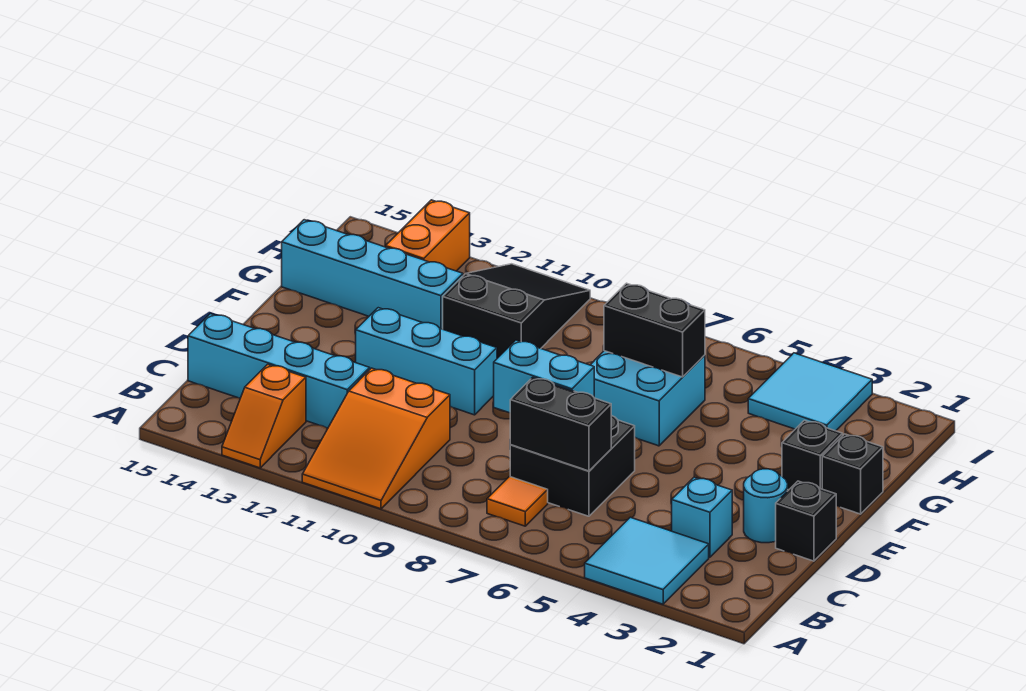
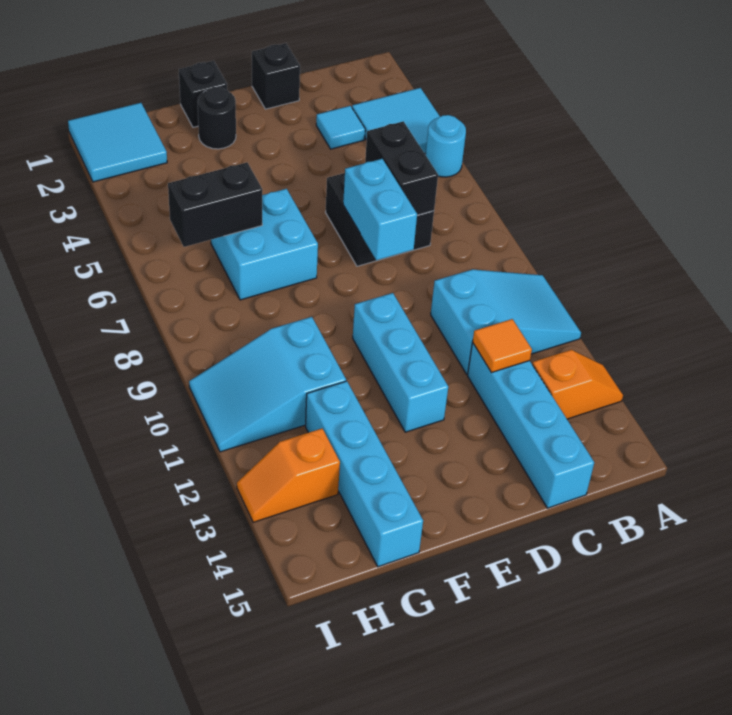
orange slope A10:C11 level 1 top C -> cyan slope A10:C11 level 1 top C
orange tile B7 level 1 -> orange tile C12 level 2
cyan brick C3 level 1 -> cyan tile C3 level 1
cyan round brick D2 level 1 -> cyan round brick A5 level 1
black brick F2 level 1 -> black round brick F2 level 1
black brick G6:G7 level 2 -> black brick G6:H6 level 2
black slope G10:I11 level 1 top G -> cyan slope G10:I11 level 1 top G
cyan tile H3:I4 level 1 -> cyan tile H1:I2 level 1
orange brick H13:I13 level 1 -> orange slope H13:I13 level 1 top H

